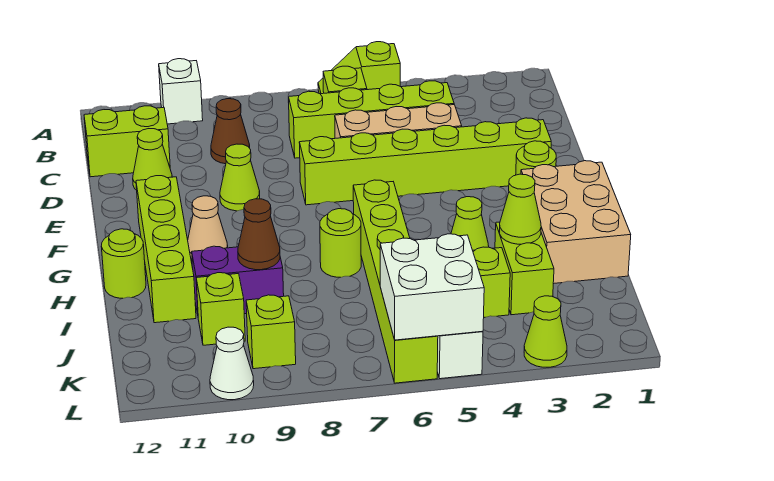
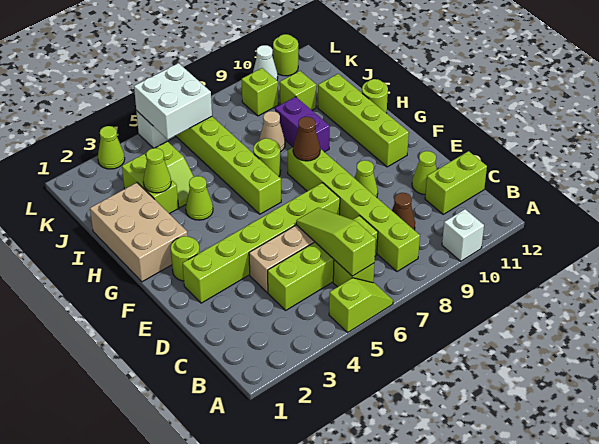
none -> lime slope B6:D6 level 2 top B
none -> lime brick B8:G8 level 1
tan cone G10 level 1 -> tan cone I8 level 1
purple brick I9:I10 level 1 -> purple brick H9:I9 level 1
brown cone I9 level 2 -> brown cone G8 level 2
none -> lime round brick L11 level 1

